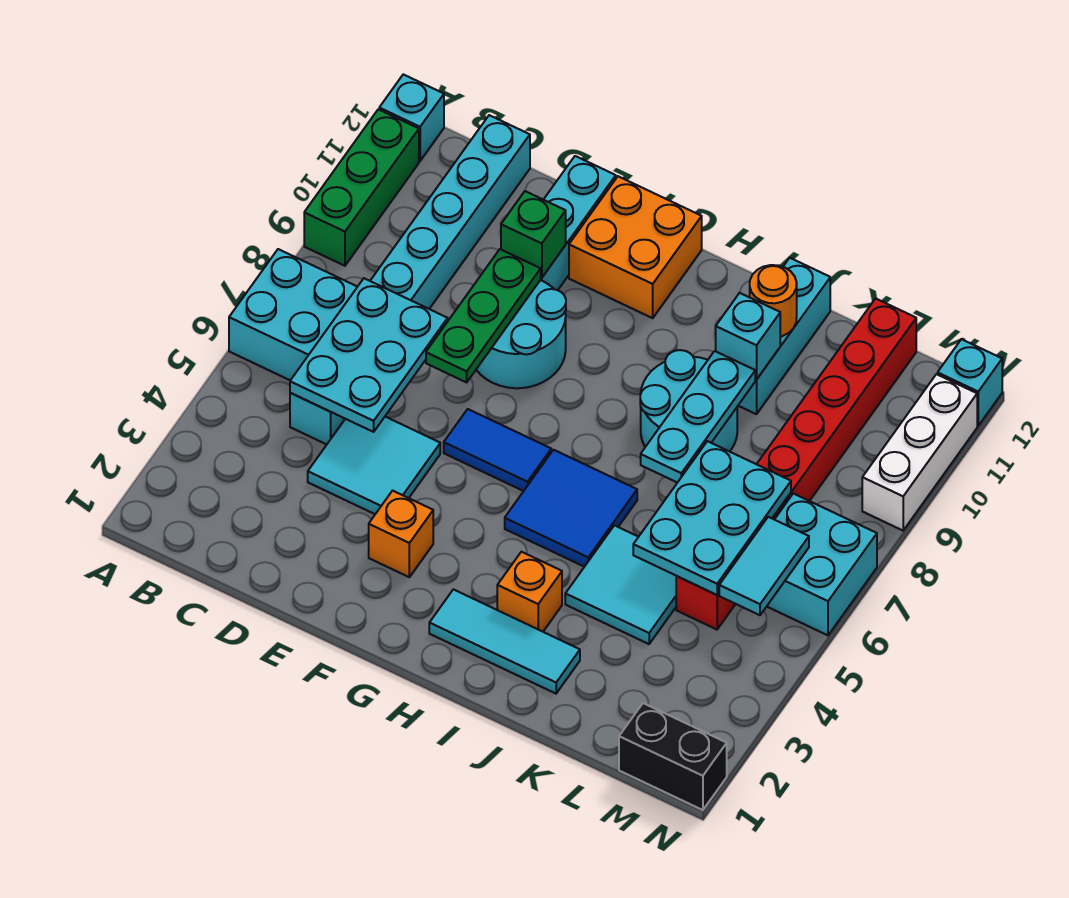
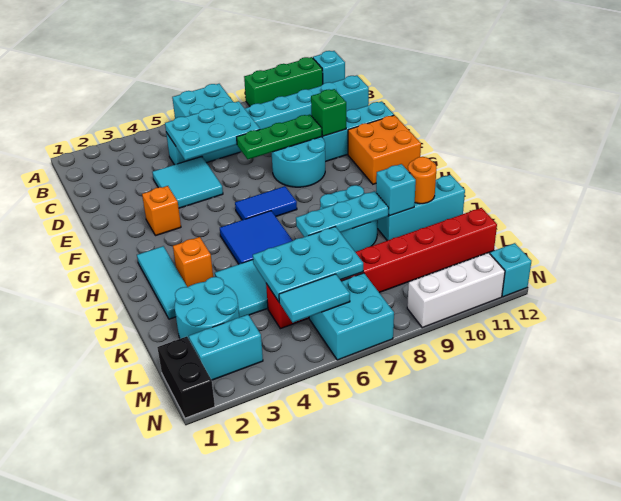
blue tile F6:G6 level 1 -> blue tile G6:G7 level 1
none -> cyan round brick K2:L3 level 1
none -> cyan brick M2:M3 level 1

